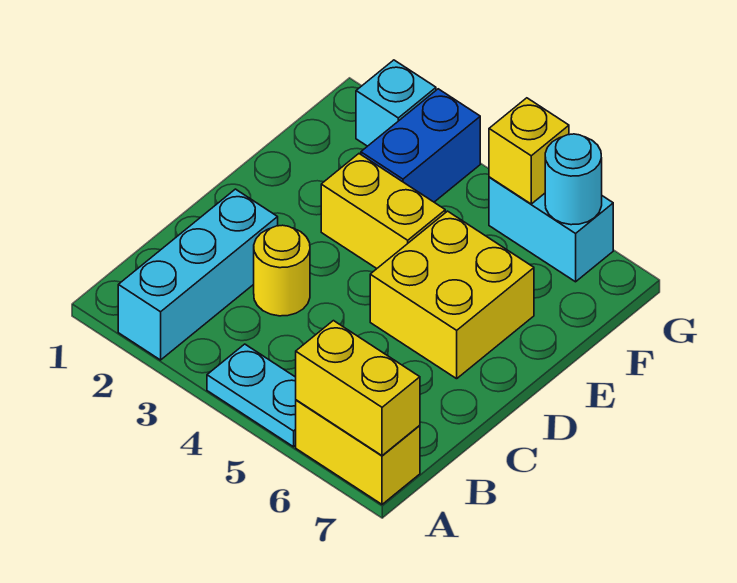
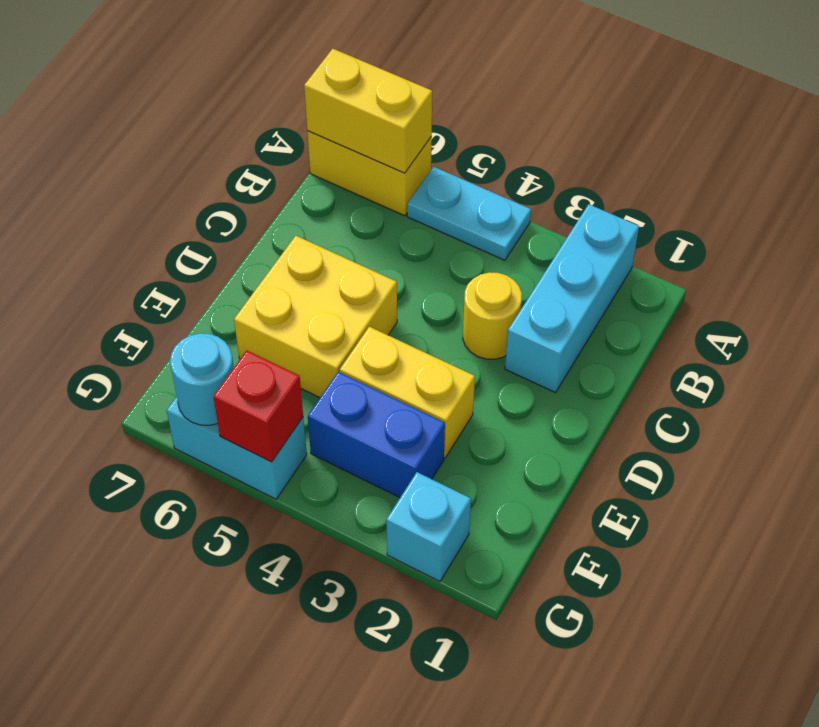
blue brick F3:G3 level 1 -> blue brick F3:F4 level 1
yellow brick G5 level 2 -> red brick G5 level 2

